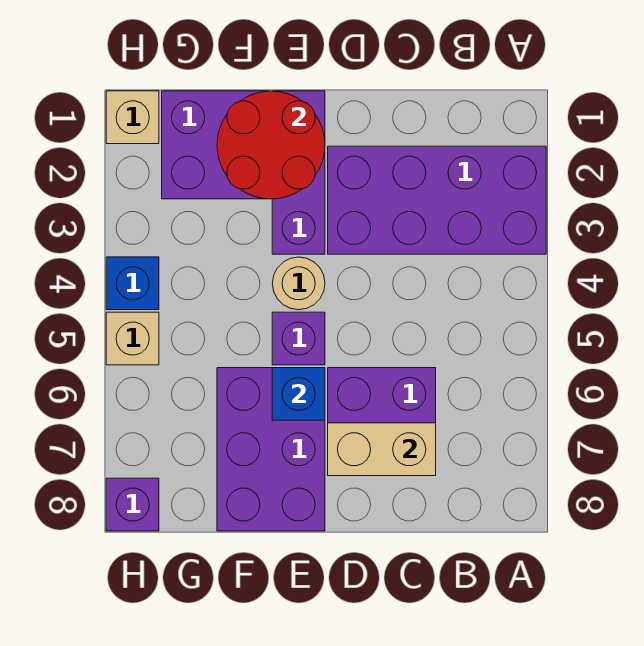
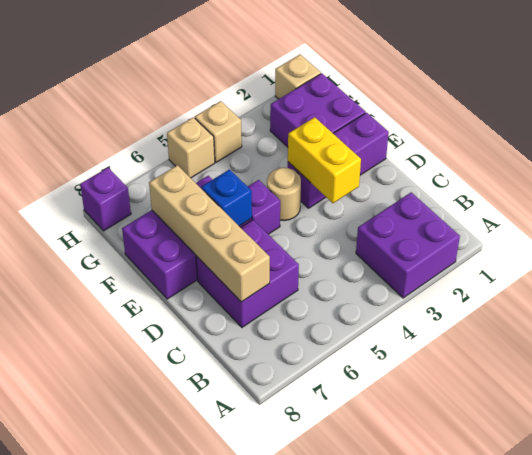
purple brick A2:D3 level 1 -> purple brick A2:B3 level 1
tan brick C7:D7 level 2 -> tan brick C7:F7 level 2
none -> yellow brick D3:E3 level 2
red round brick E1:F2 level 2 -> none
blue brick H4 level 1 -> tan brick H4 level 1

